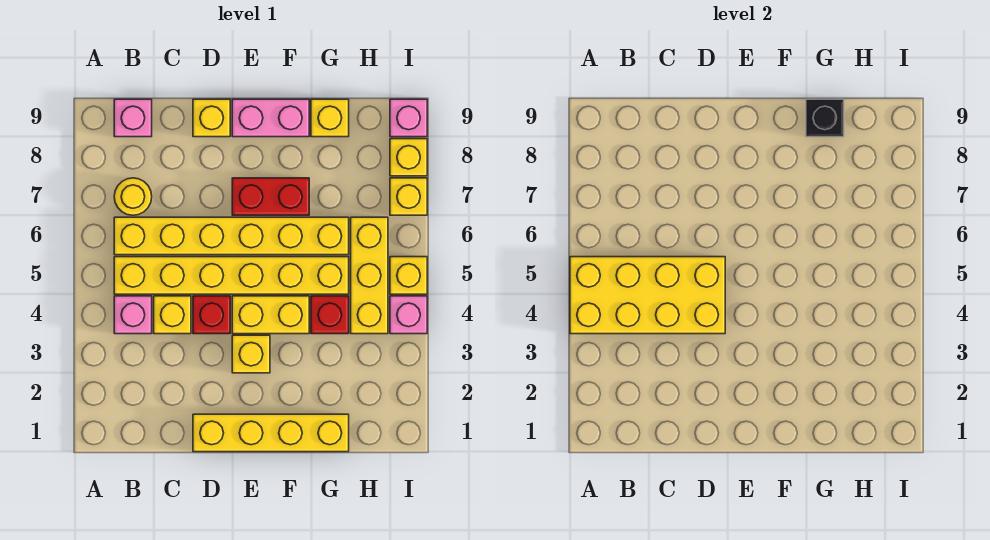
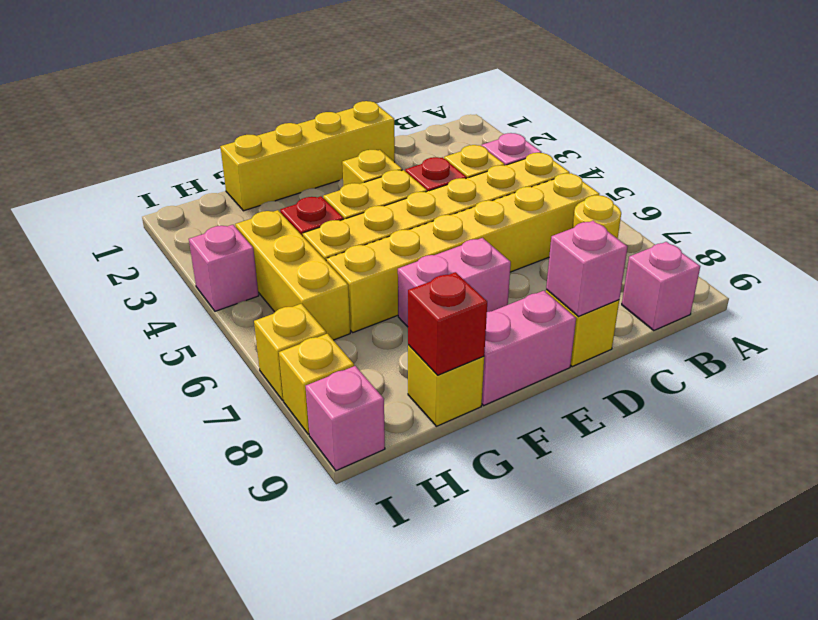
yellow brick A4:D5 level 2 -> none
none -> pink brick D9 level 2
red brick E7:F7 level 1 -> pink brick E7:F7 level 1
black brick G9 level 2 -> red brick G9 level 2
yellow brick I5 level 1 -> none

